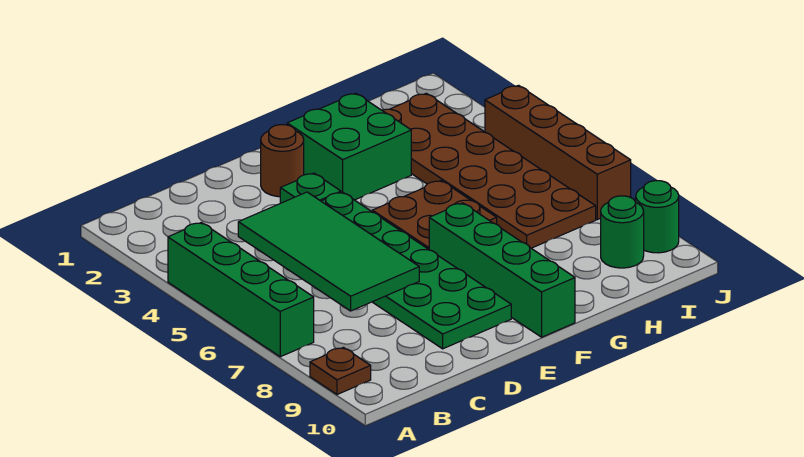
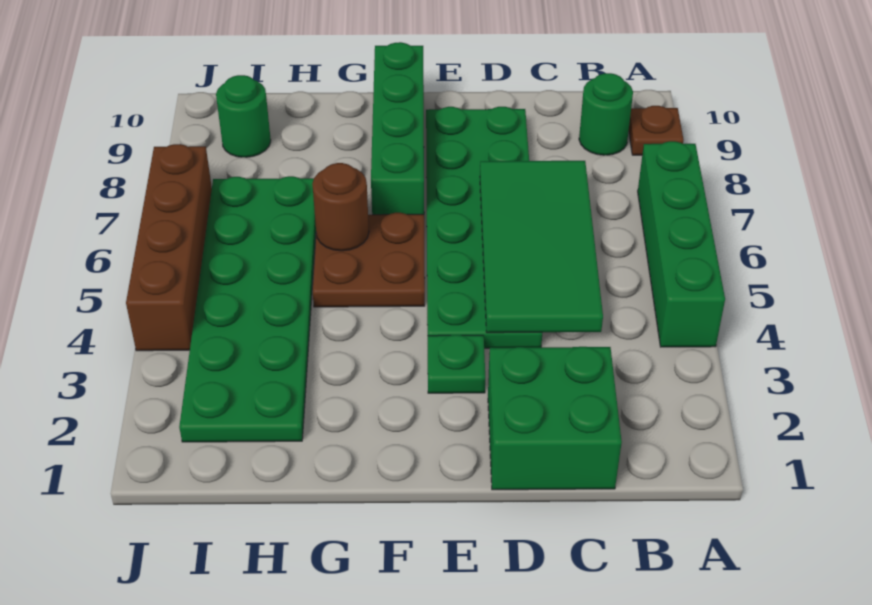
brown round brick E2 level 1 -> brown round brick G6 level 2
green brick F2:G3 level 1 -> green brick C1:D2 level 1
brown plate H2:I7 level 1 -> green plate H2:I7 level 1
green round brick J9 level 1 -> green round brick B9 level 1

